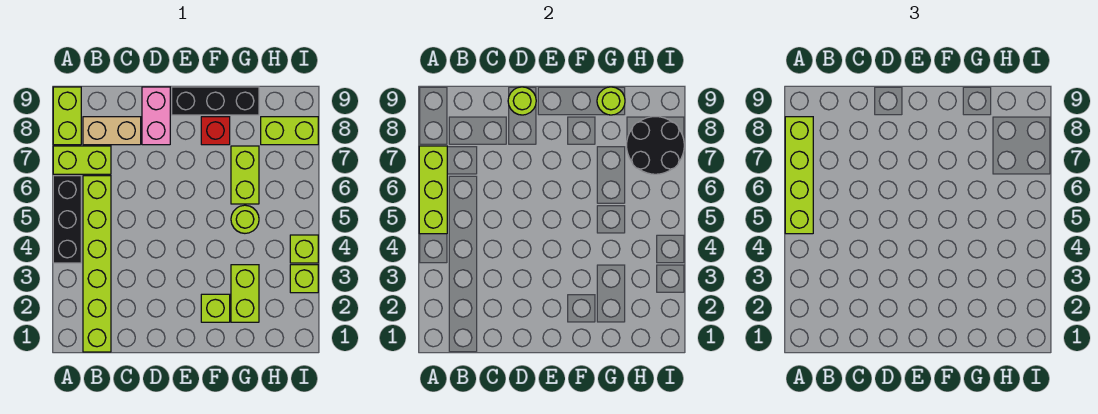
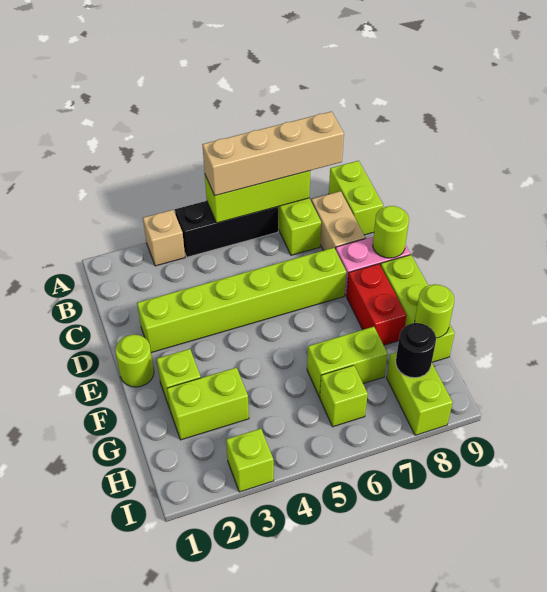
none -> tan brick A3 level 1
lime brick A5:A8 level 3 -> tan brick A5:A8 level 3
lime brick A8:A9 level 1 -> lime brick A9:B9 level 1
lime brick B1:B6 level 1 -> lime brick D2:D7 level 1
black brick E9:G9 level 1 -> lime brick E9:G9 level 1
red brick F8 level 1 -> red brick E8:F8 level 1
lime round brick G5 level 1 -> lime round brick E1 level 1
black round brick H7:I8 level 2 -> black round brick H8 level 2
lime brick I4 level 1 -> lime brick H6 level 1

